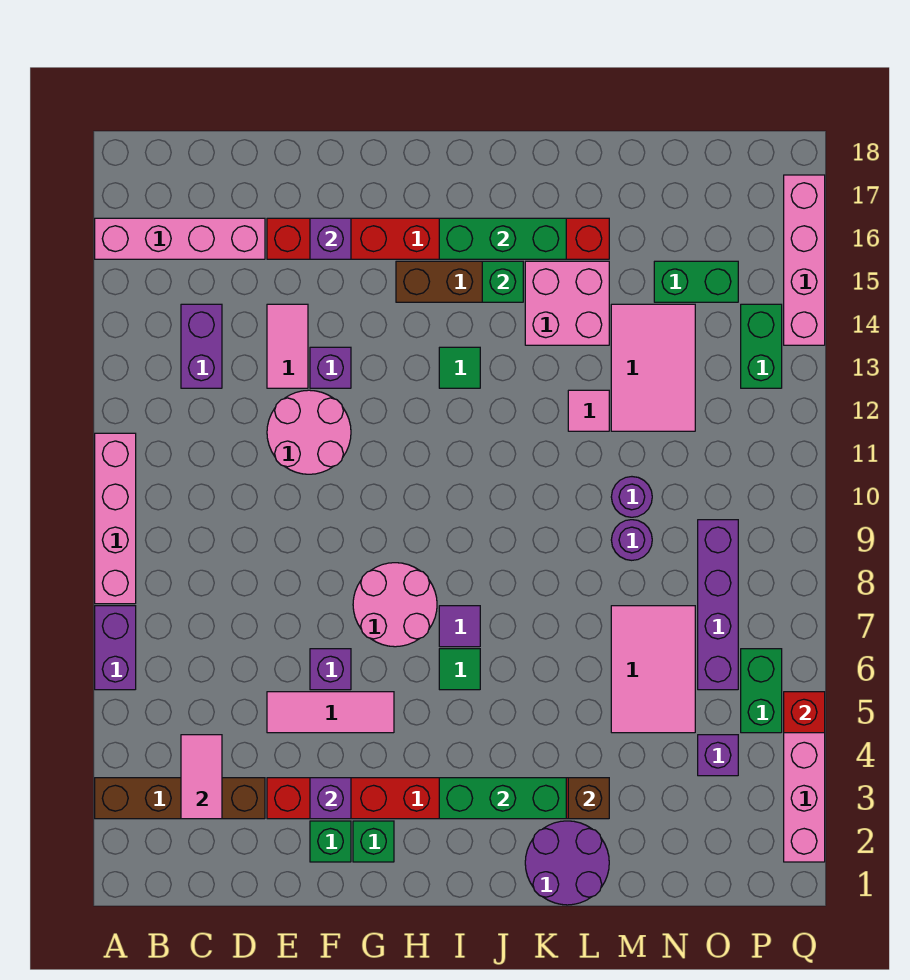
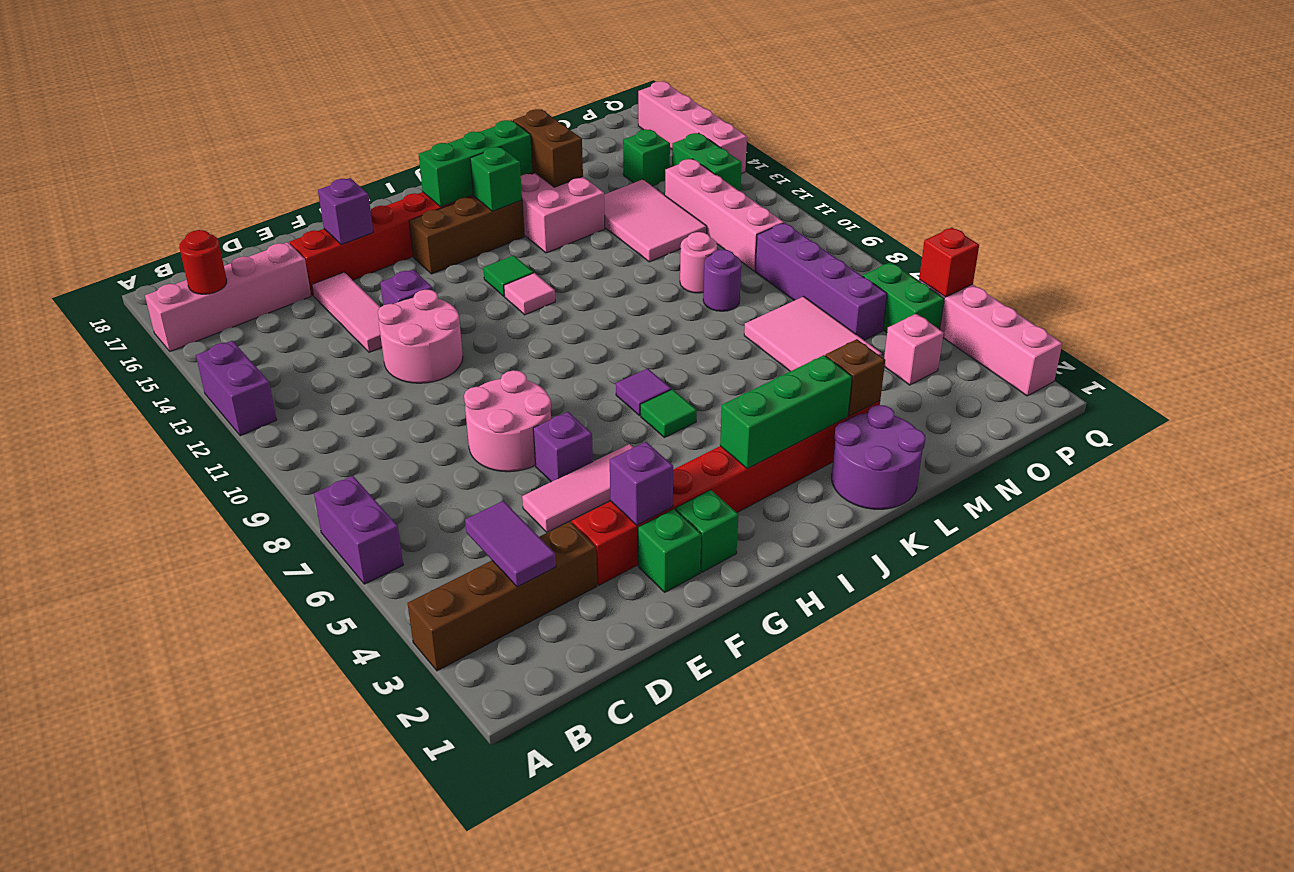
pink brick A8:A11 level 1 -> pink brick O10:O13 level 1
none -> red round brick B16 level 2
pink tile C3:C4 level 2 -> purple tile C3:C4 level 2
purple brick C13:C14 level 1 -> purple brick A12:A13 level 1
pink tile E13:E14 level 1 -> pink tile E13:E15 level 1
pink round brick G7:H8 level 1 -> pink round brick E7:F8 level 1
pink tile L12 level 1 -> pink tile I12 level 1
none -> brown brick L15:L16 level 2
purple round brick M10 level 1 -> pink round brick M10 level 1
green brick N15:O15 level 1 -> green brick O15 level 1
purple brick O4 level 1 -> pink brick O4 level 1

